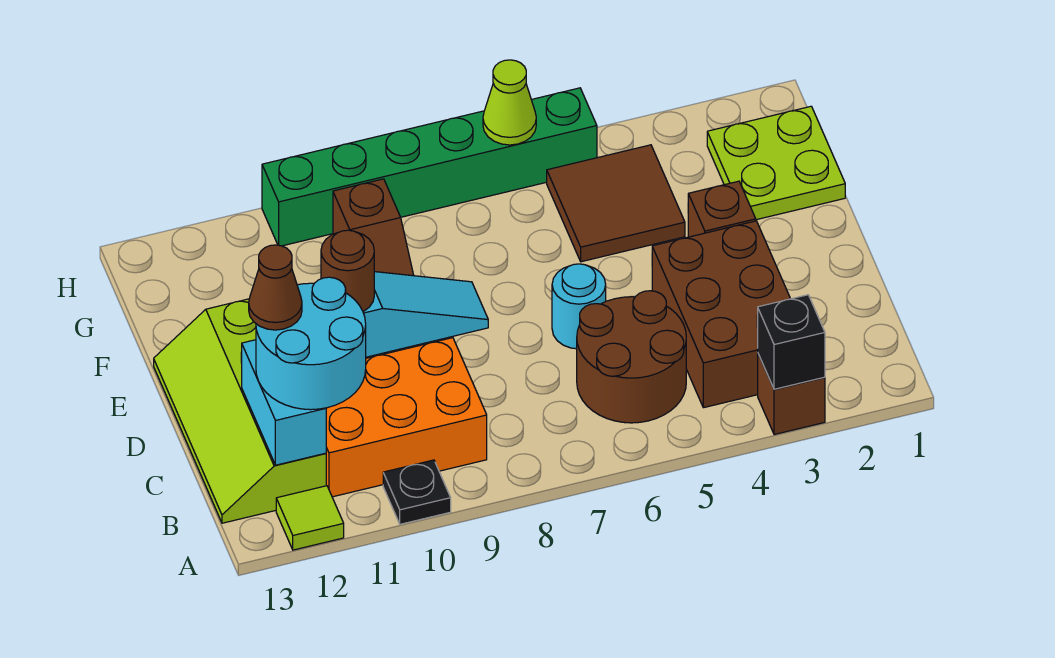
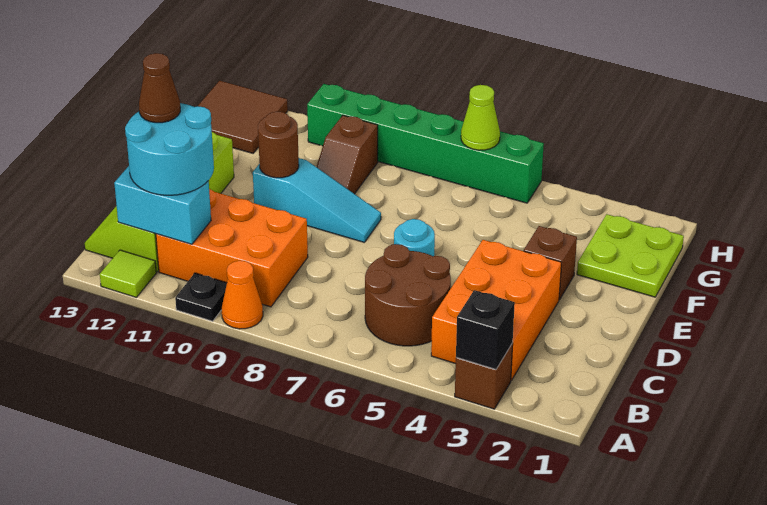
none -> orange cone A9 level 1
brown brick B3:D4 level 1 -> orange brick B3:D4 level 1
cyan brick B12:C12 level 2 -> cyan brick B11:B12 level 2
brown tile F4:G5 level 1 -> brown tile G12:H13 level 1

